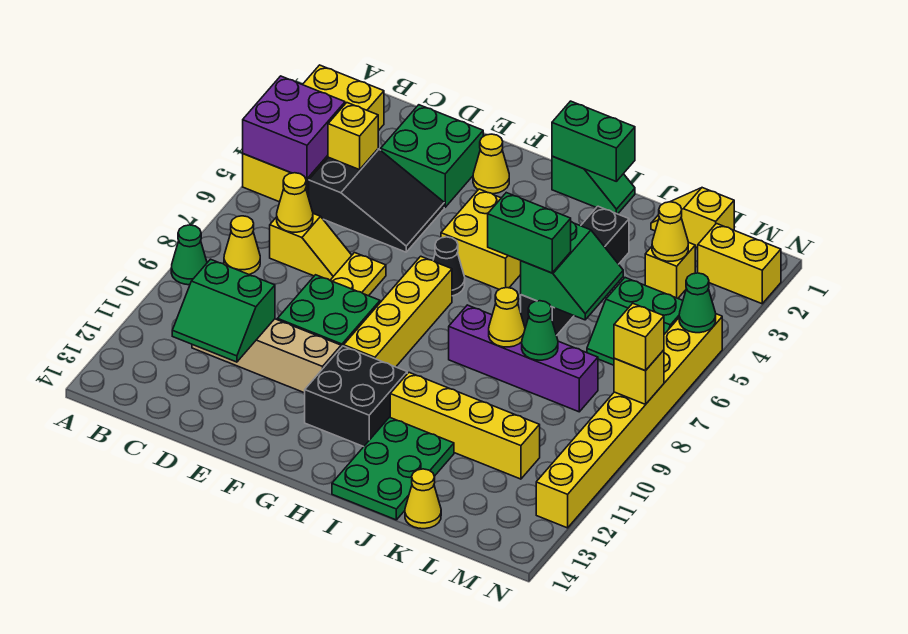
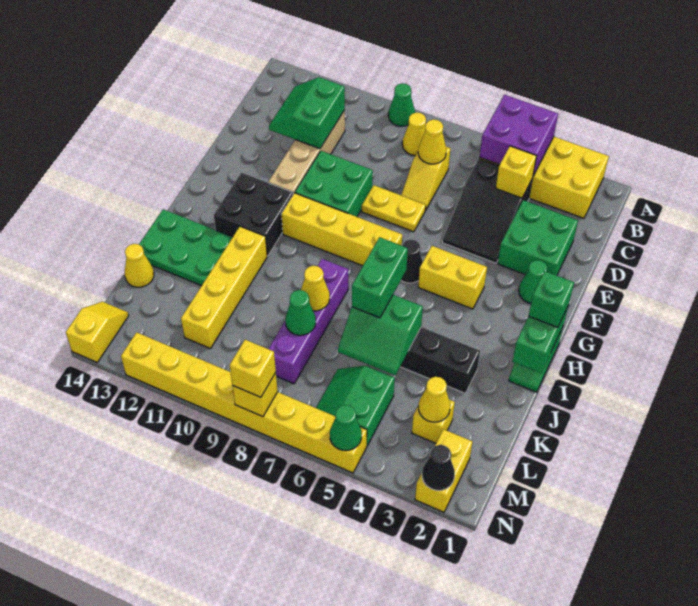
yellow cone F2 level 1 -> green cone F2 level 1
yellow brick G4:H5 level 1 -> yellow brick G4:G5 level 1
none -> green brick H1 level 3
yellow slope K1:L1 level 1 top L -> yellow slope M14:N14 level 1 top N
none -> black cone N2 level 2

